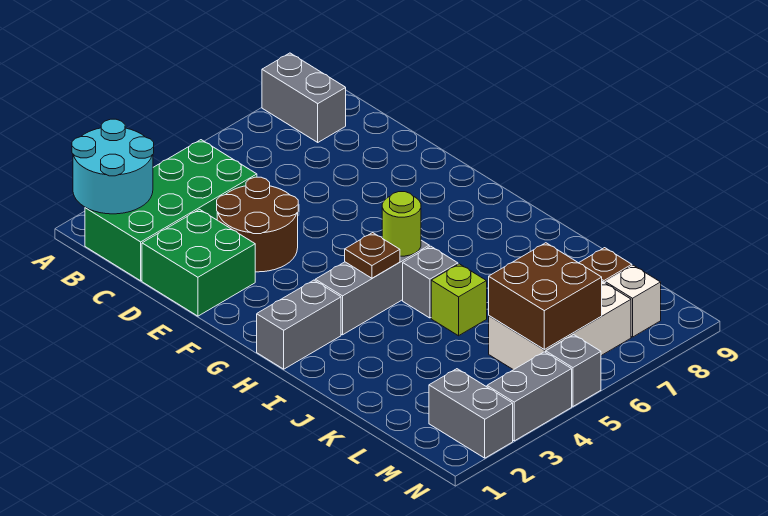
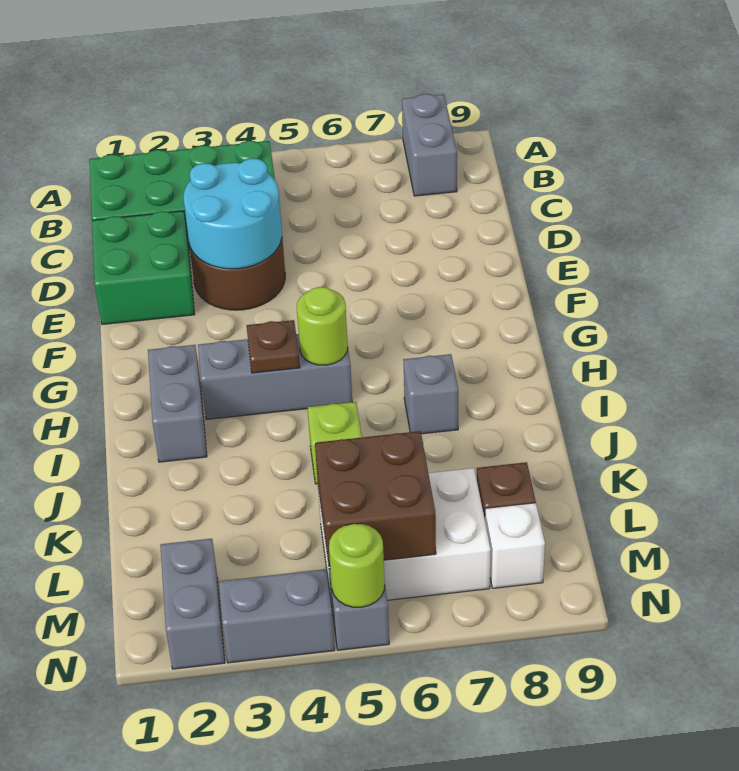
cyan round brick A1:B2 level 2 -> cyan round brick D3:E4 level 2
grey brick H1:H2 level 1 -> grey brick H2:I2 level 1
grey brick I5 level 1 -> grey brick I7 level 1
none -> lime round brick N5 level 2

